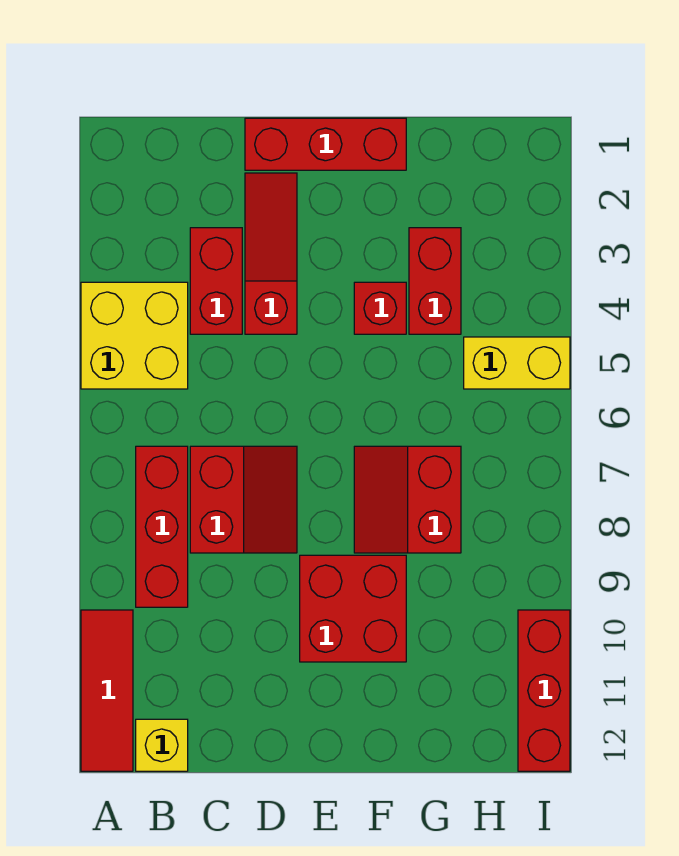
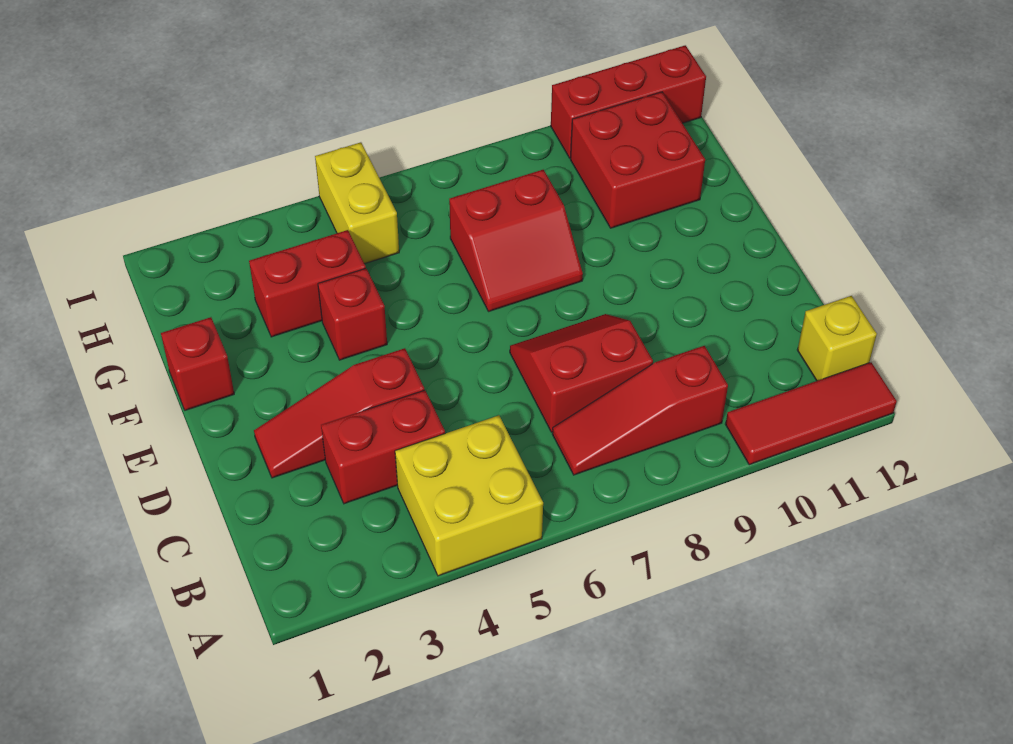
red brick B7:B9 level 1 -> red slope B7:B9 level 1 top 9
red brick D1:F1 level 1 -> red brick F1 level 1
red brick E9:F10 level 1 -> red brick G10:H11 level 1

